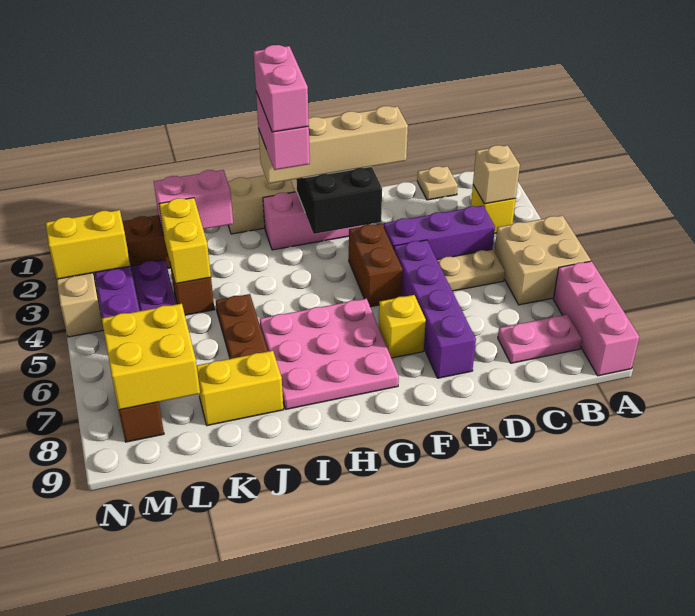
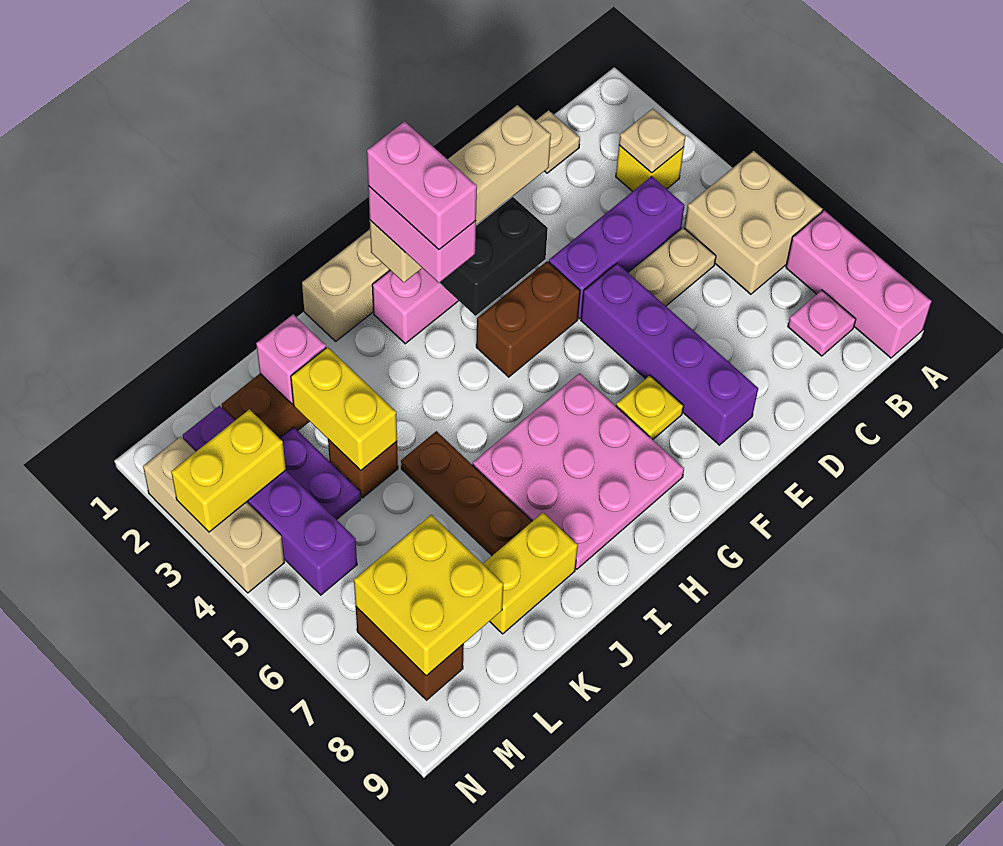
tan brick B3 level 2 -> tan plate B3 level 2
pink plate B8:C8 level 1 -> pink plate B8 level 1
brown brick F4:F5 level 1 -> brown brick F4:G4 level 1
yellow brick F7 level 1 -> yellow plate F7 level 1
pink brick J2:K2 level 2 -> pink brick K2 level 2

